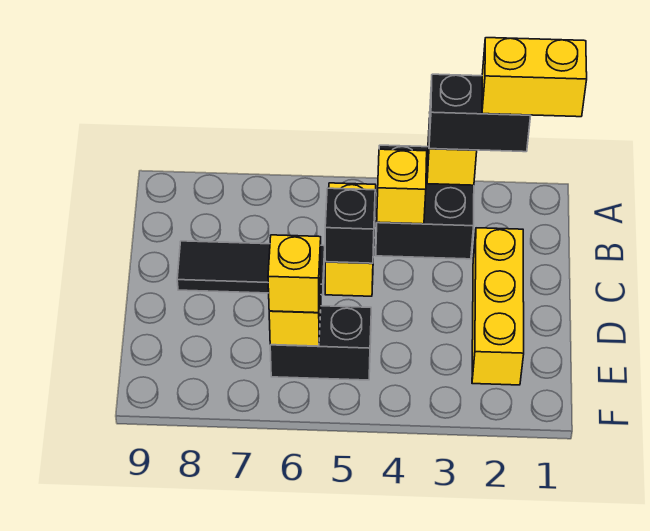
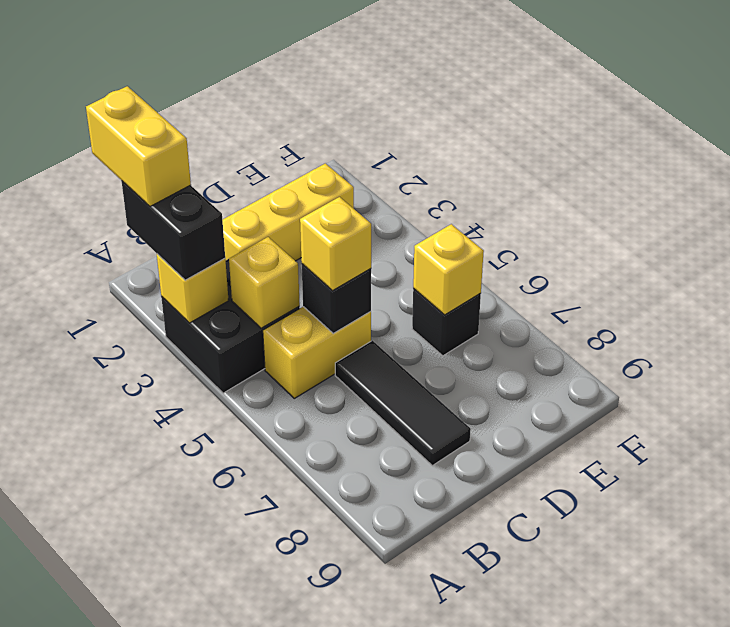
black brick E5:E6 level 1 -> black brick E6 level 1
yellow brick E6 level 3 -> yellow brick C5 level 3

